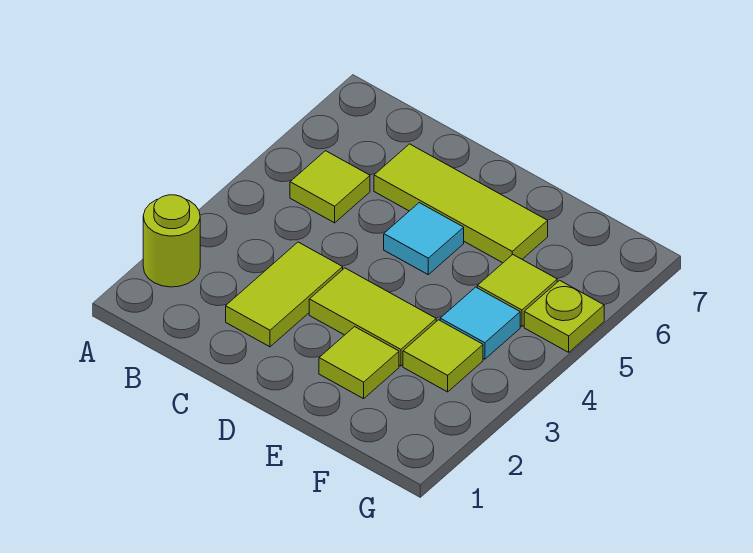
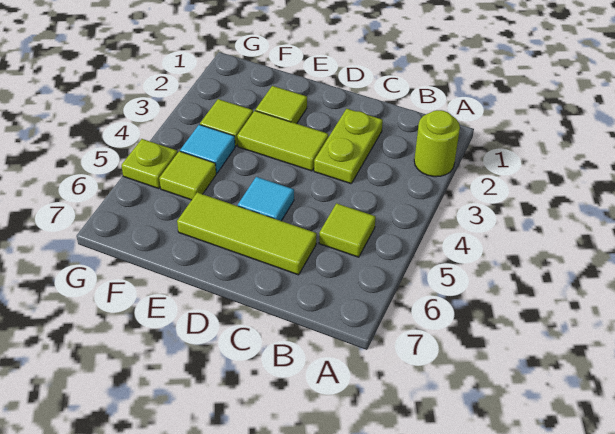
lime tile C2:C3 level 1 -> lime plate C2:C3 level 1

